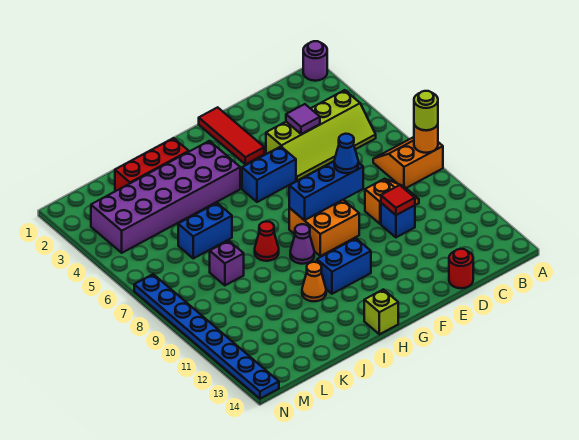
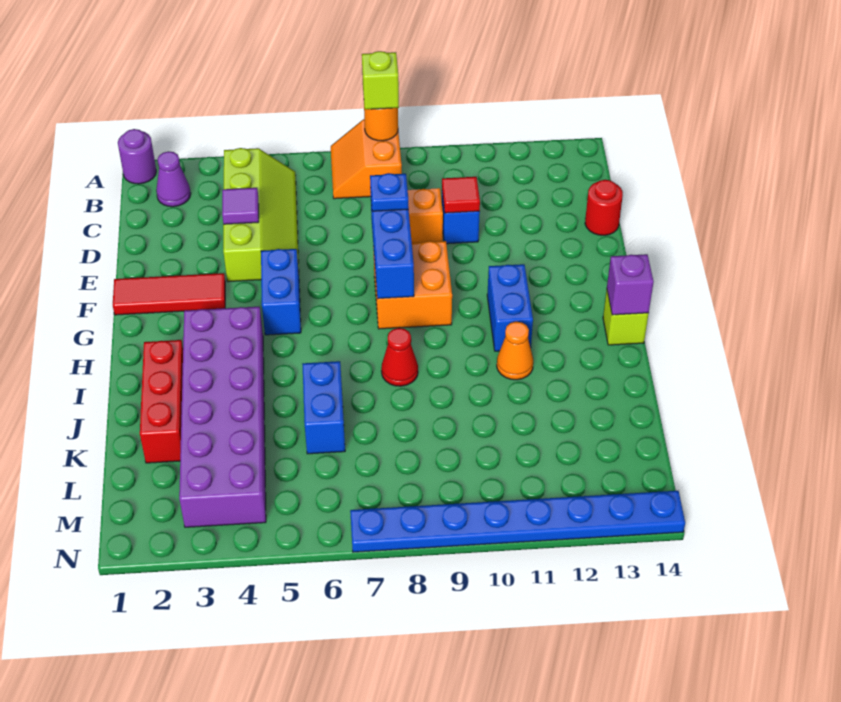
lime round brick A8 level 3 -> lime brick A8 level 3
blue cone E8 level 3 -> blue plate E8 level 3
purple cone H9 level 1 -> purple cone B2 level 1
purple brick K8 level 1 -> purple brick H14 level 2

